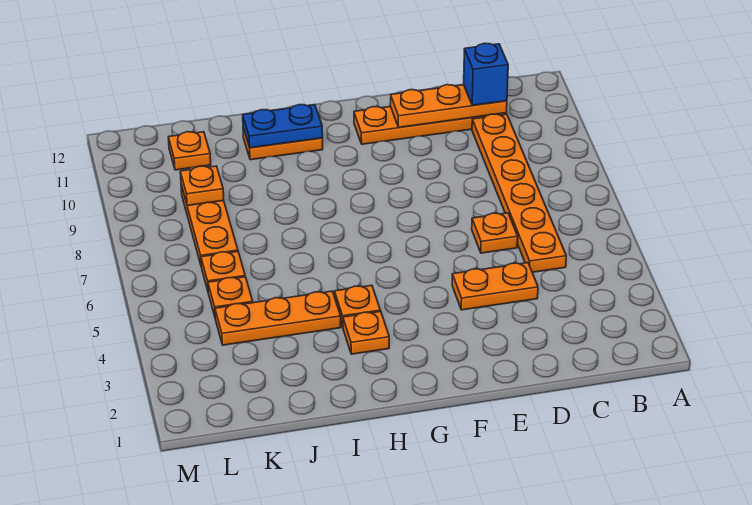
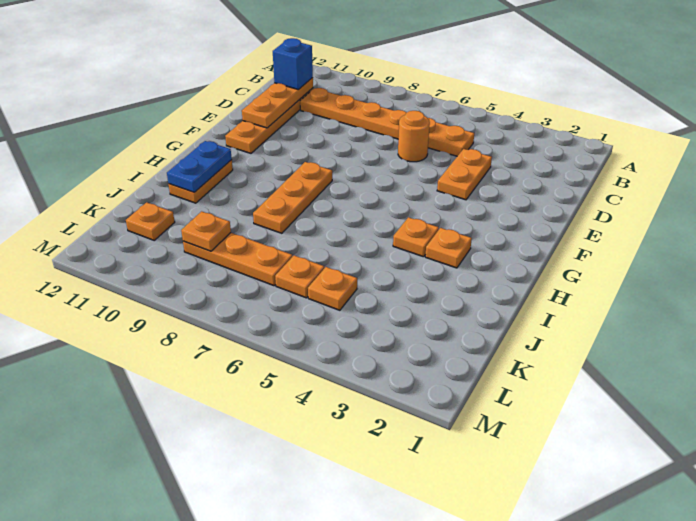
orange plate D6 level 1 -> orange round brick D6 level 1
orange plate I4:K4 level 1 -> orange plate G8:I8 level 1

